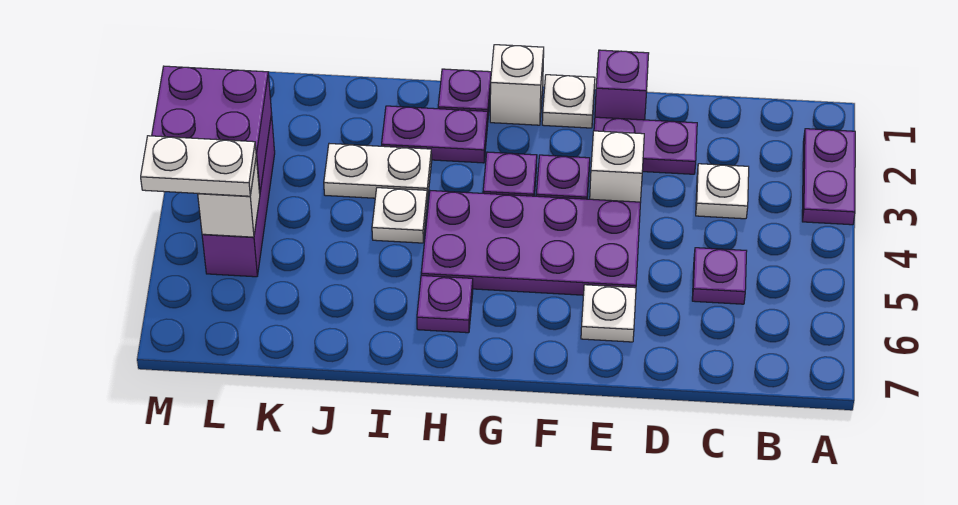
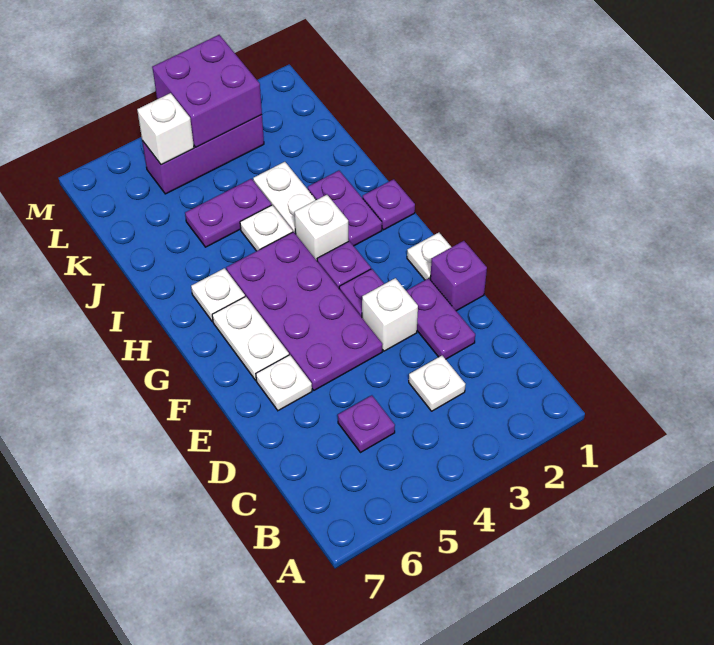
purple plate A2:A3 level 1 -> purple plate J4:J5 level 1
white brick G1 level 1 -> white brick H3 level 1
purple plate H6 level 1 -> white plate H6 level 1
white plate L5:M5 level 3 -> white plate F6:G6 level 1

